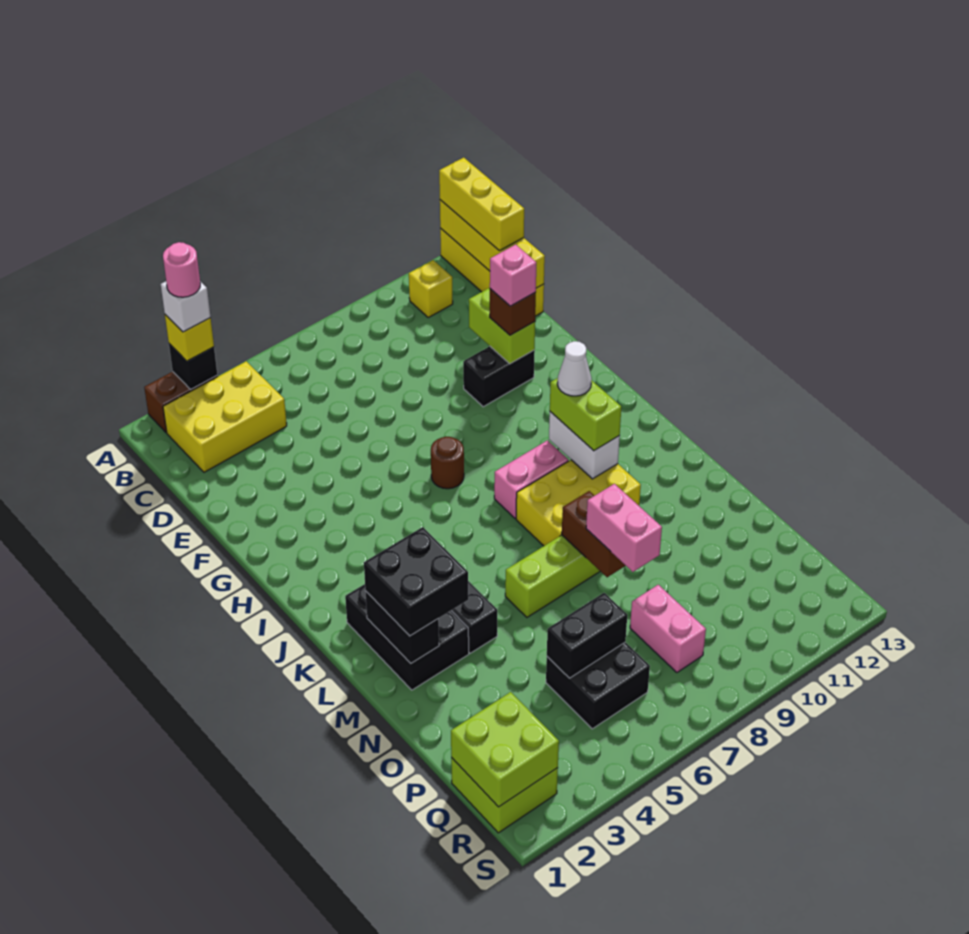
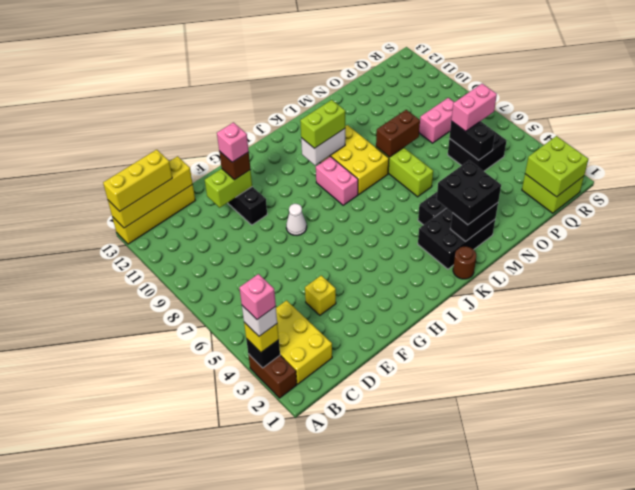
pink round brick A3 level 5 -> pink brick A3 level 5
yellow brick B11 level 1 -> yellow brick E4 level 1
brown round brick H7 level 1 -> brown round brick K1 level 1
white cone J10 level 4 -> white cone G8 level 1
pink brick N8:O8 level 3 -> pink brick P6:Q6 level 3

